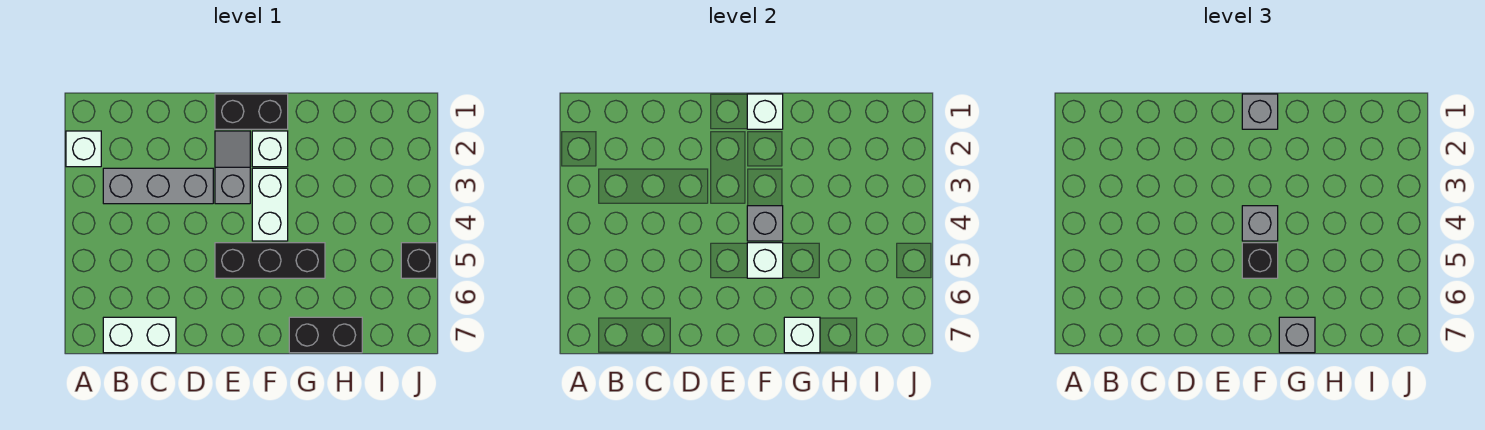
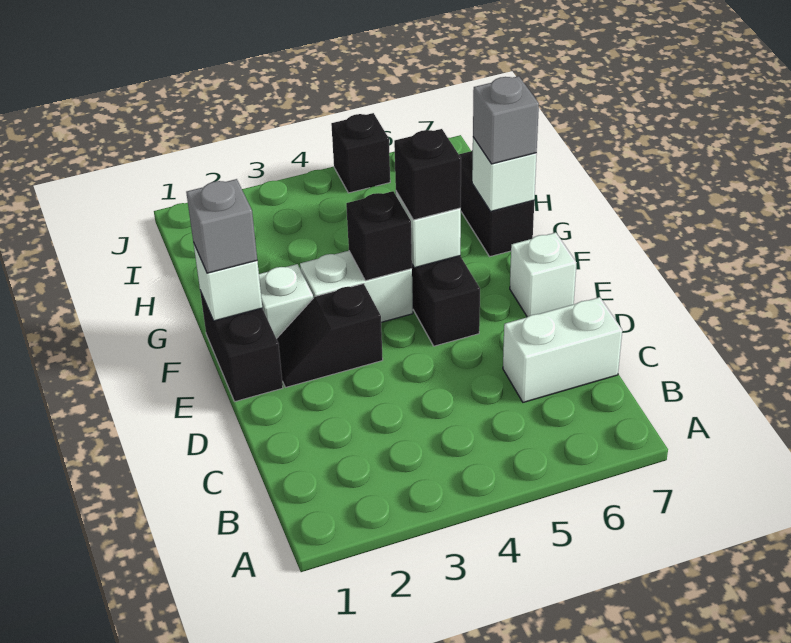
white brick A2 level 1 -> white brick E7 level 1
grey brick B3:D3 level 1 -> none
white brick B7:C7 level 1 -> white brick C6:C7 level 1
grey slope E2:E3 level 1 top 3 -> black slope E2:E3 level 1 top 3
grey brick F4 level 2 -> black brick F4 level 2
grey brick F4 level 3 -> none

